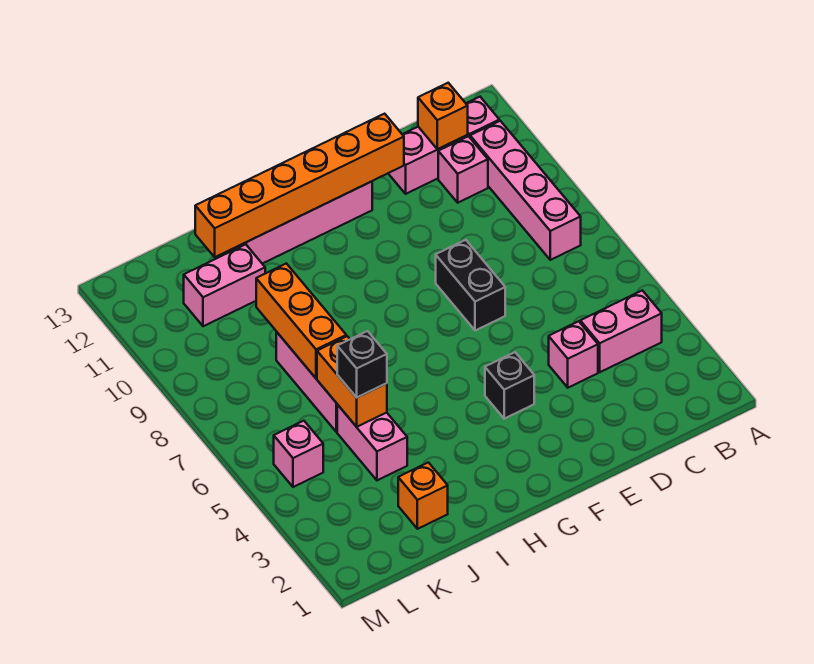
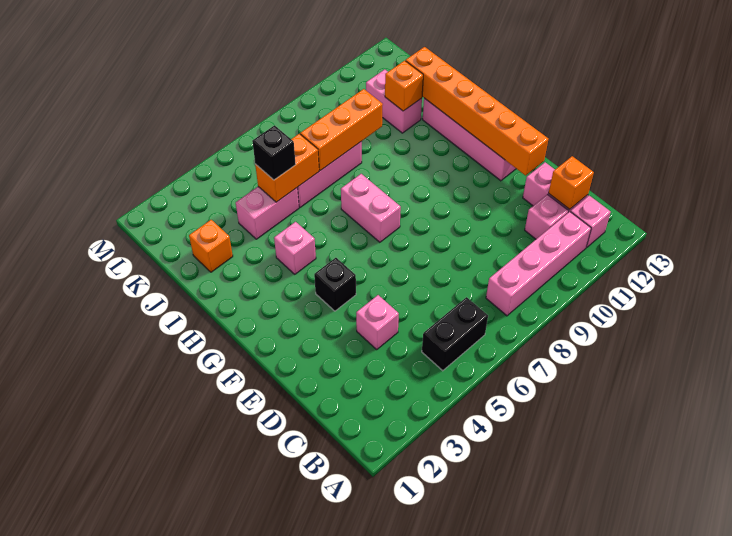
pink brick B4:C4 level 1 -> pink brick G7:H7 level 1
black brick E7:E8 level 1 -> black brick B5:B6 level 1
none -> orange brick J11 level 2
pink brick L5 level 1 -> pink brick H4 level 1

